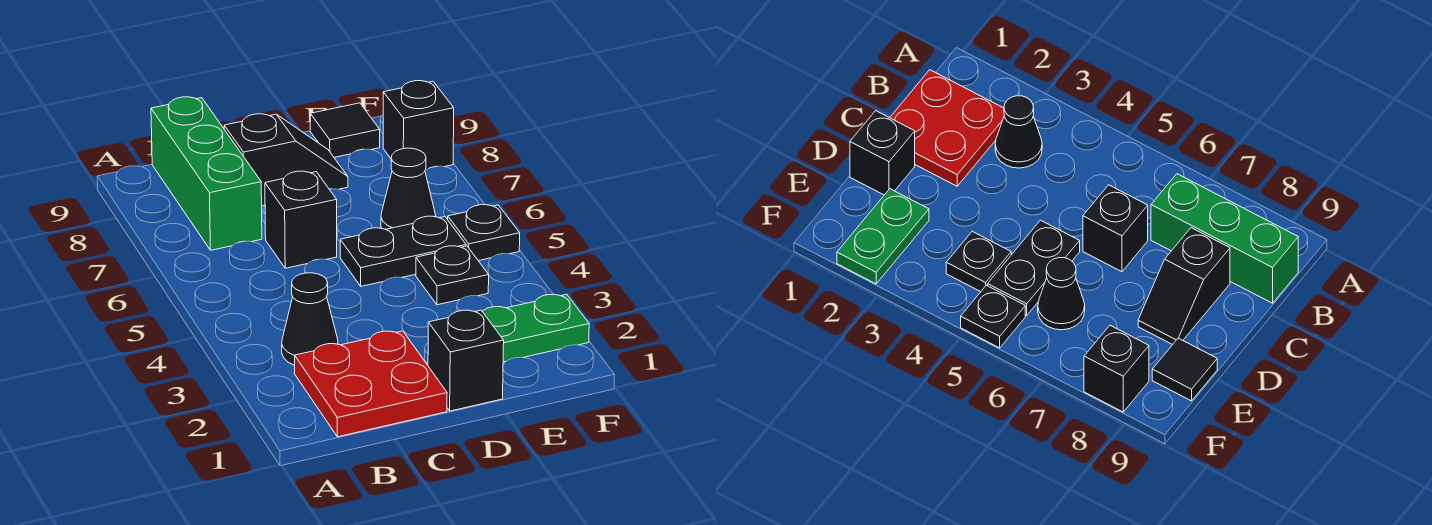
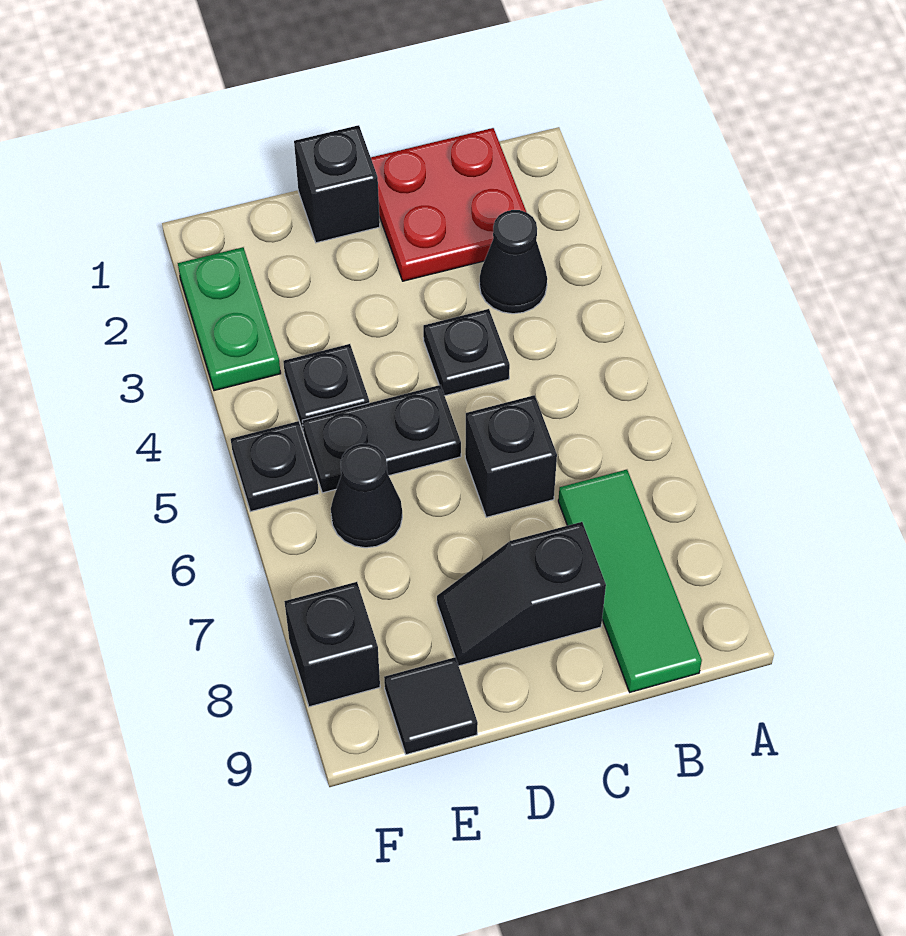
green brick B7:B9 level 1 -> green tile B7:B9 level 1
none -> black plate C4 level 1
green plate E2:F2 level 1 -> green plate F2:F3 level 1

